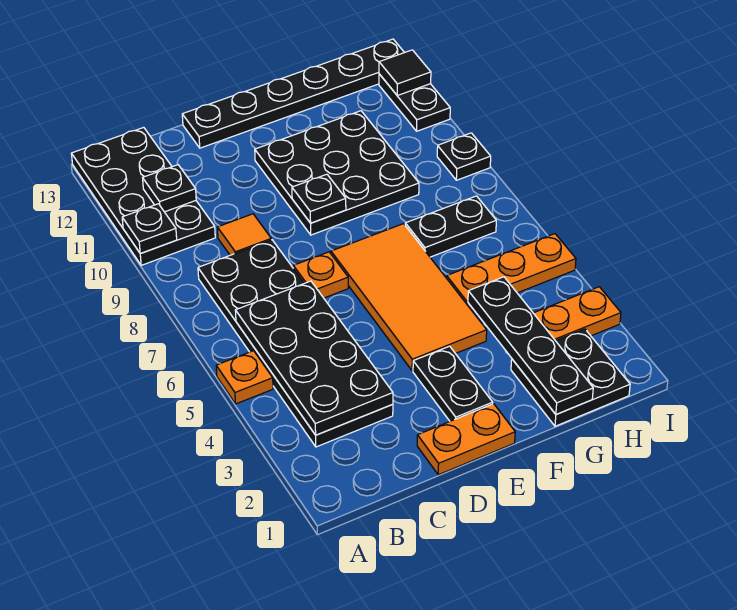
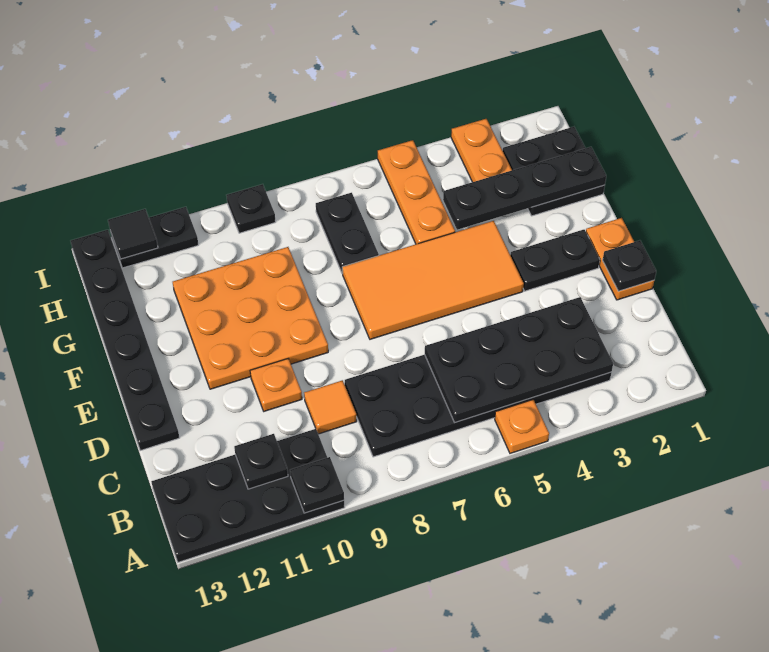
orange plate D7 level 1 -> orange plate D10 level 1
black plate E9:G11 level 1 -> orange plate E9:G11 level 1
black plate E9 level 2 -> black plate D1 level 2

